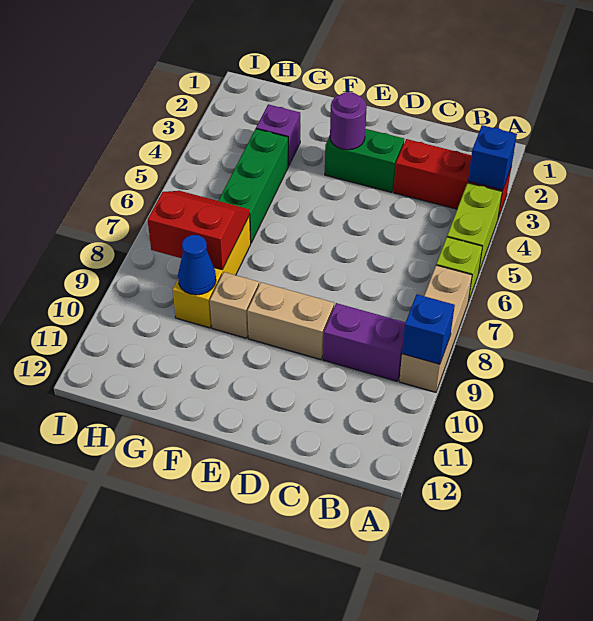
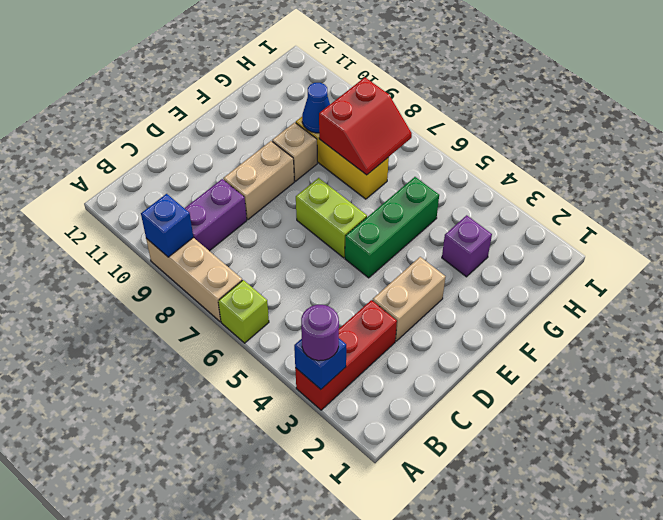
lime brick A4:A5 level 1 -> lime brick E6:E7 level 1
green brick D3:E3 level 1 -> tan brick D3:E3 level 1
purple round brick E3 level 2 -> purple round brick A3 level 3
green brick G4:G6 level 1 -> green brick E5:G5 level 1

